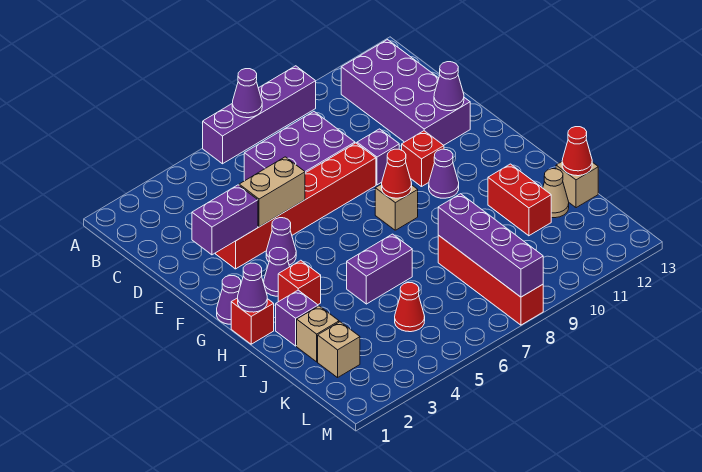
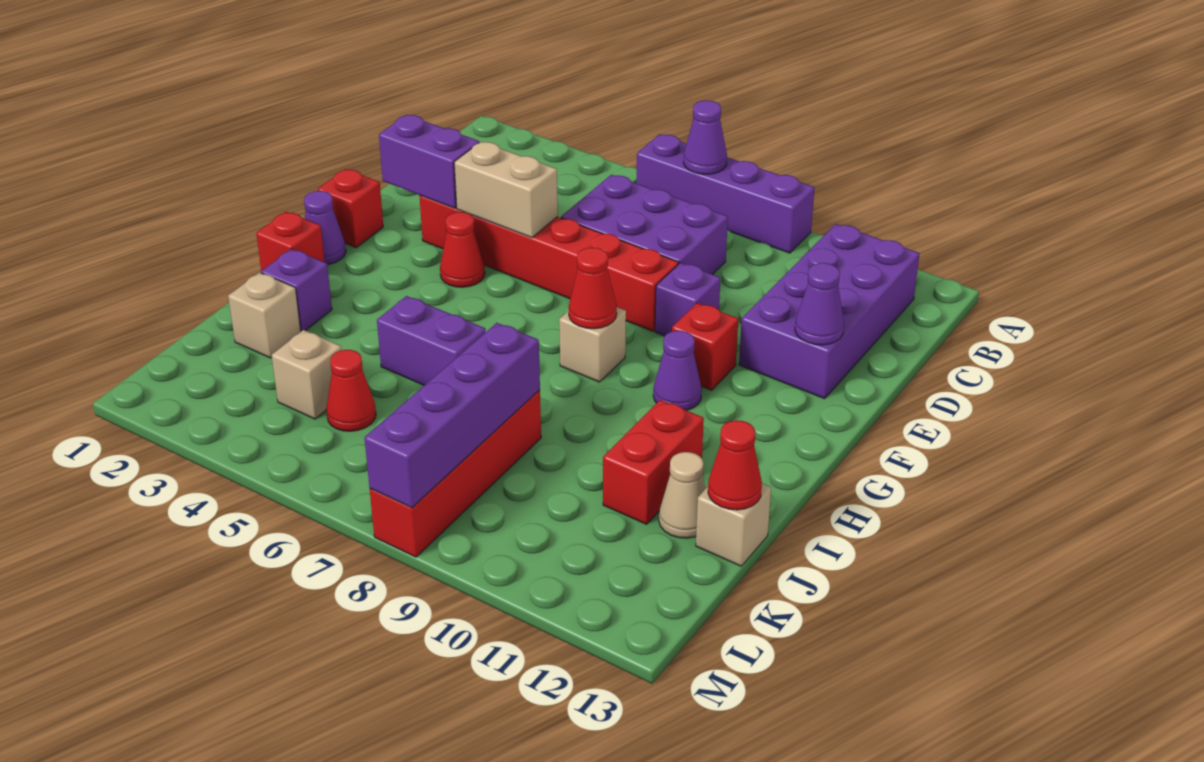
purple cone F4 level 1 -> red cone F4 level 1
purple cone G3 level 1 -> none
purple cone H1 level 2 -> none
red brick H3 level 1 -> red brick F1 level 1
tan brick K2 level 1 -> tan brick K4 level 1

